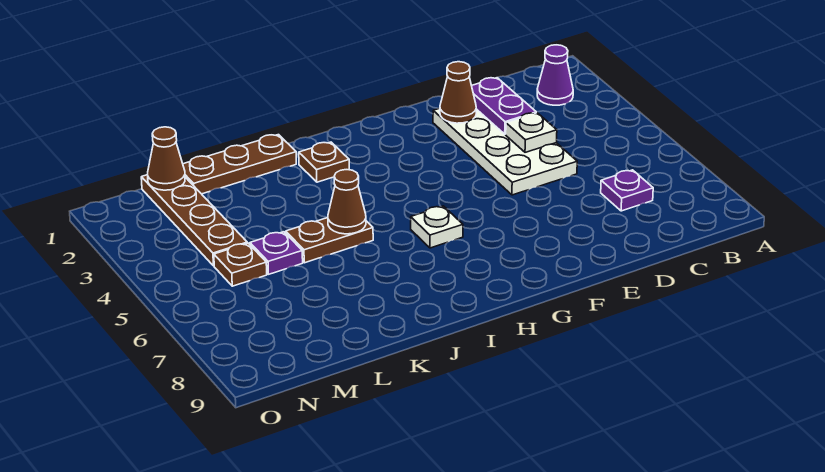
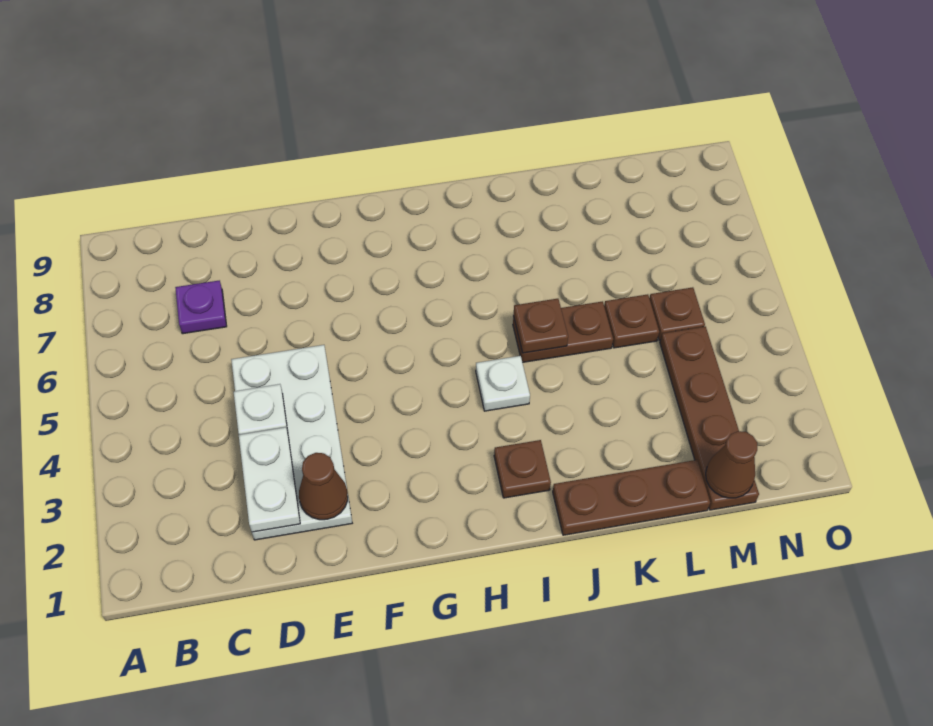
purple cone B2 level 1 -> none
purple plate D2:D3 level 2 -> white plate D2:D3 level 2
white plate H6 level 1 -> white plate I4 level 1
brown cone J5 level 2 -> brown plate J5 level 2
purple plate L5 level 1 -> brown plate L5 level 1

